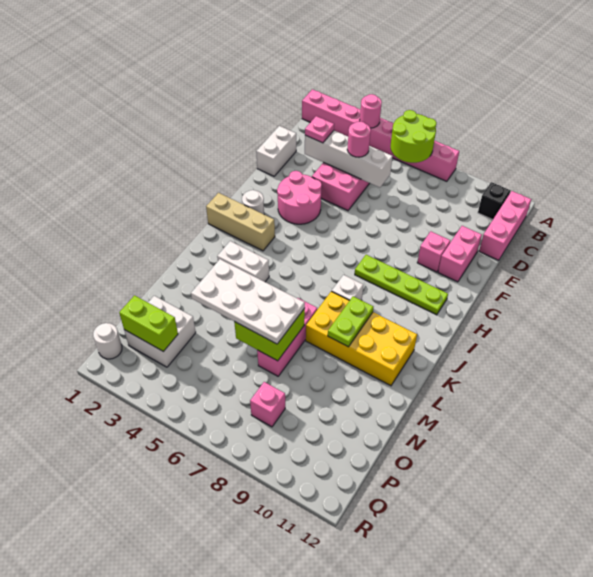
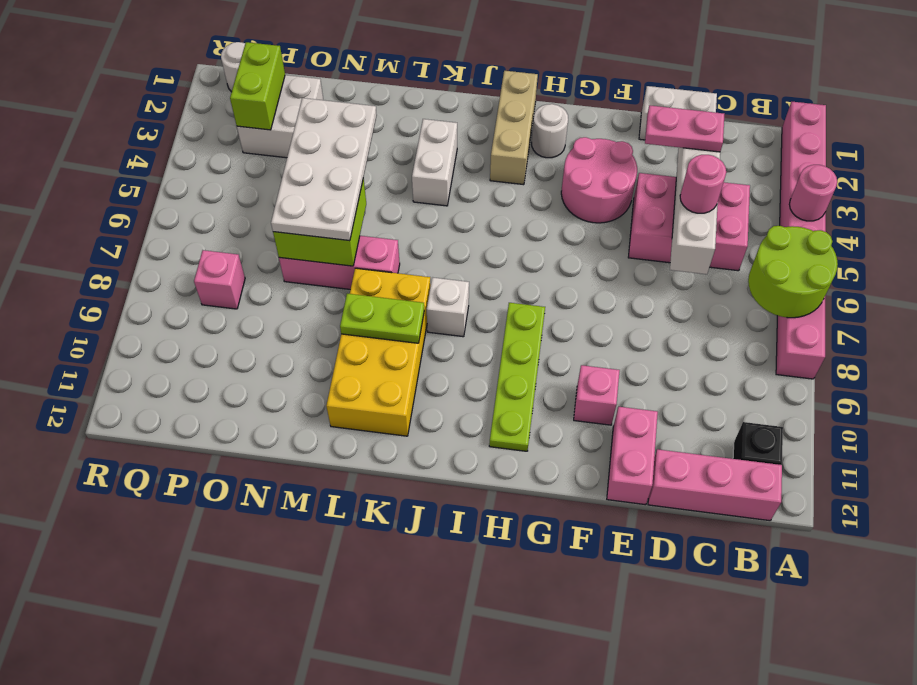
pink plate D3 level 3 -> pink plate D3:E3 level 3
pink brick E11:F11 level 1 -> pink brick E11:E12 level 1

